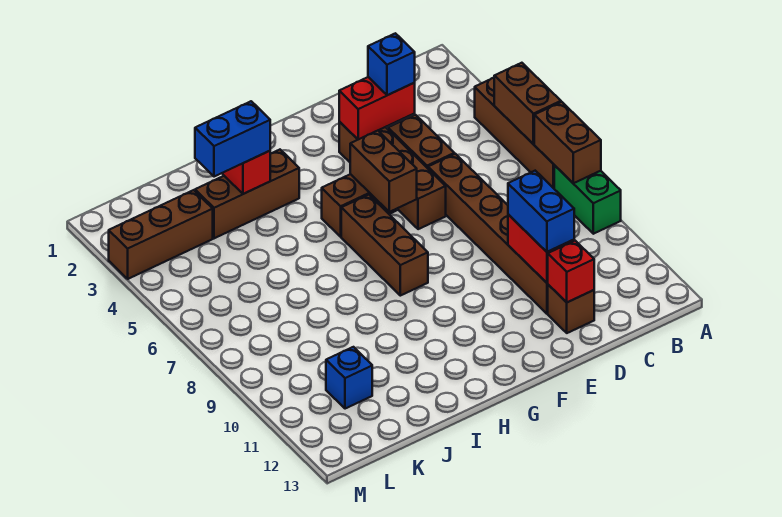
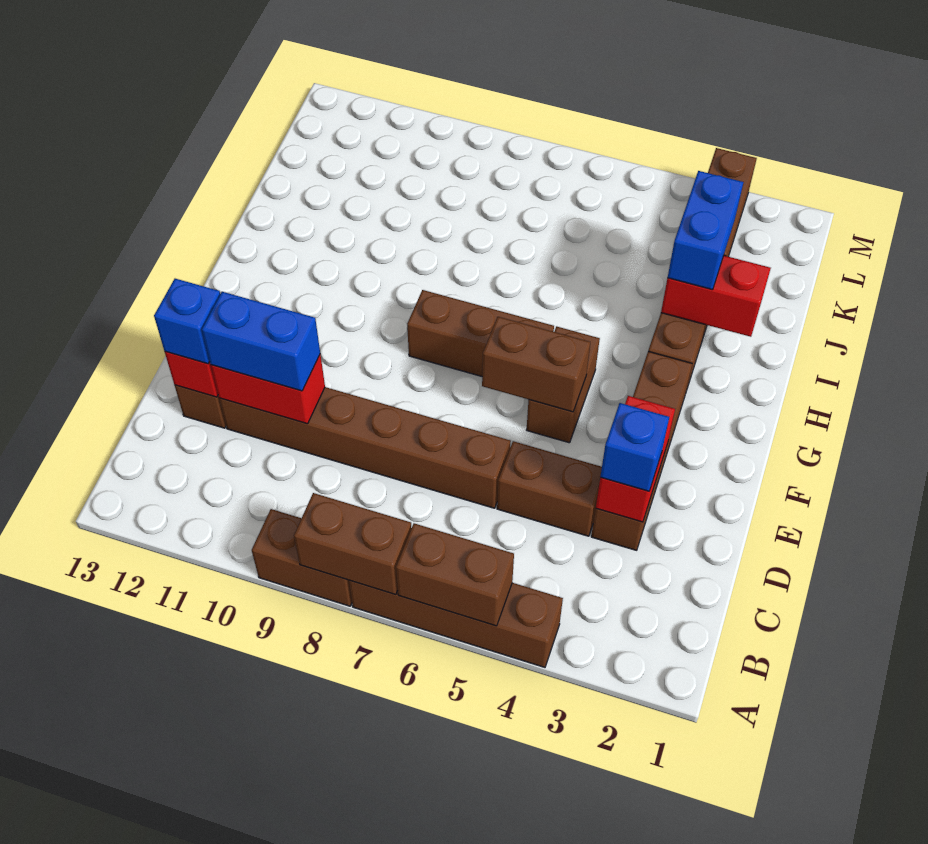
green brick A8:A9 level 1 -> brown brick A8:A9 level 1
brown brick E3:E6 level 1 -> brown brick D3:G3 level 1
blue brick K11 level 1 -> blue brick D12 level 3

